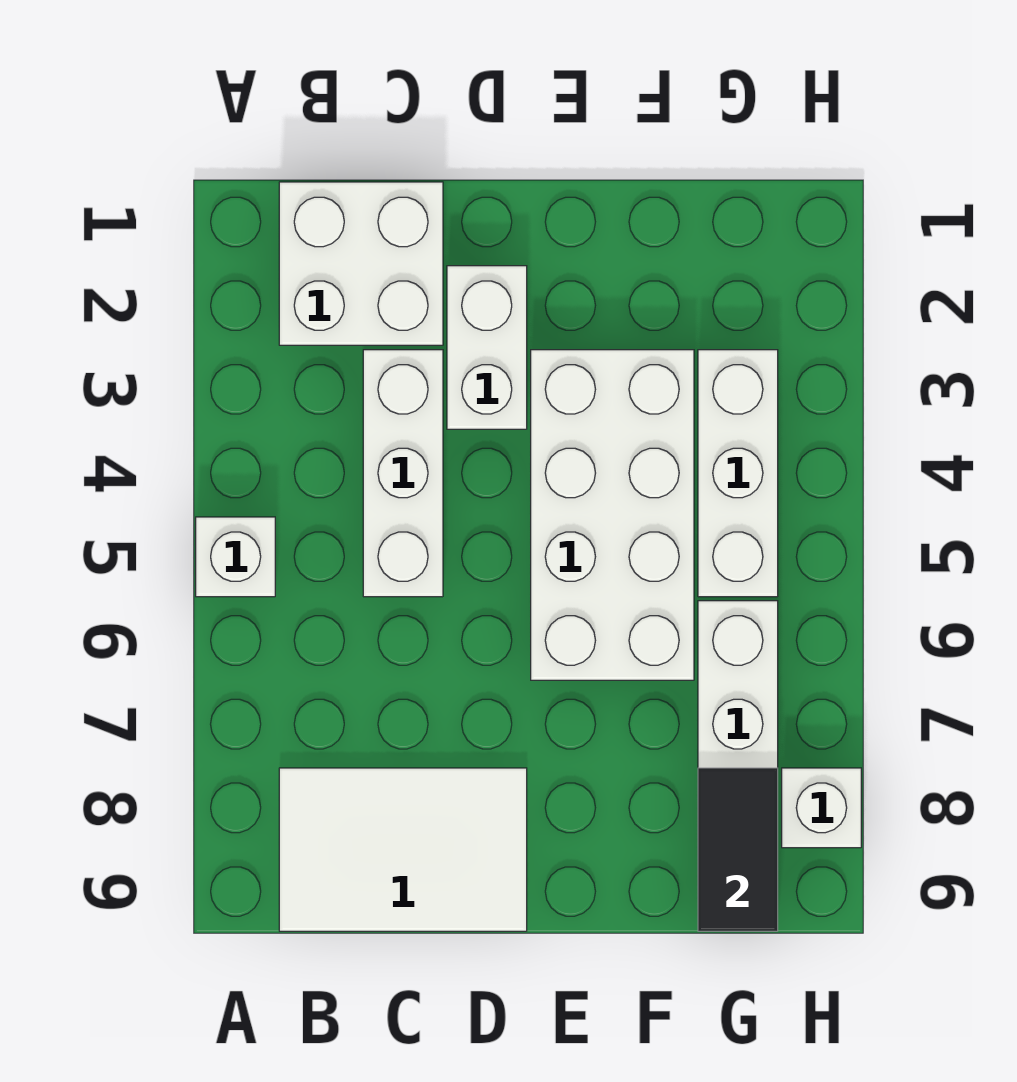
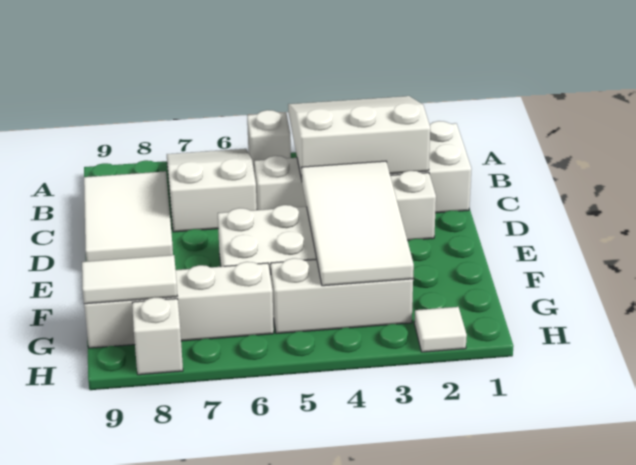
none -> white slope A2:C4 level 2 top C
none -> white slope A6:C7 level 1 top C
none -> white tile D3:G4 level 2
black tile G8:G9 level 2 -> white tile G8:G9 level 2
none -> white tile H2 level 1

